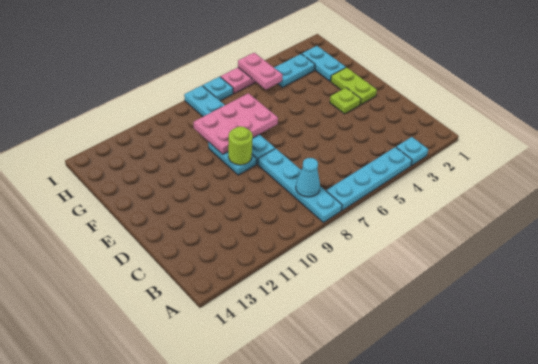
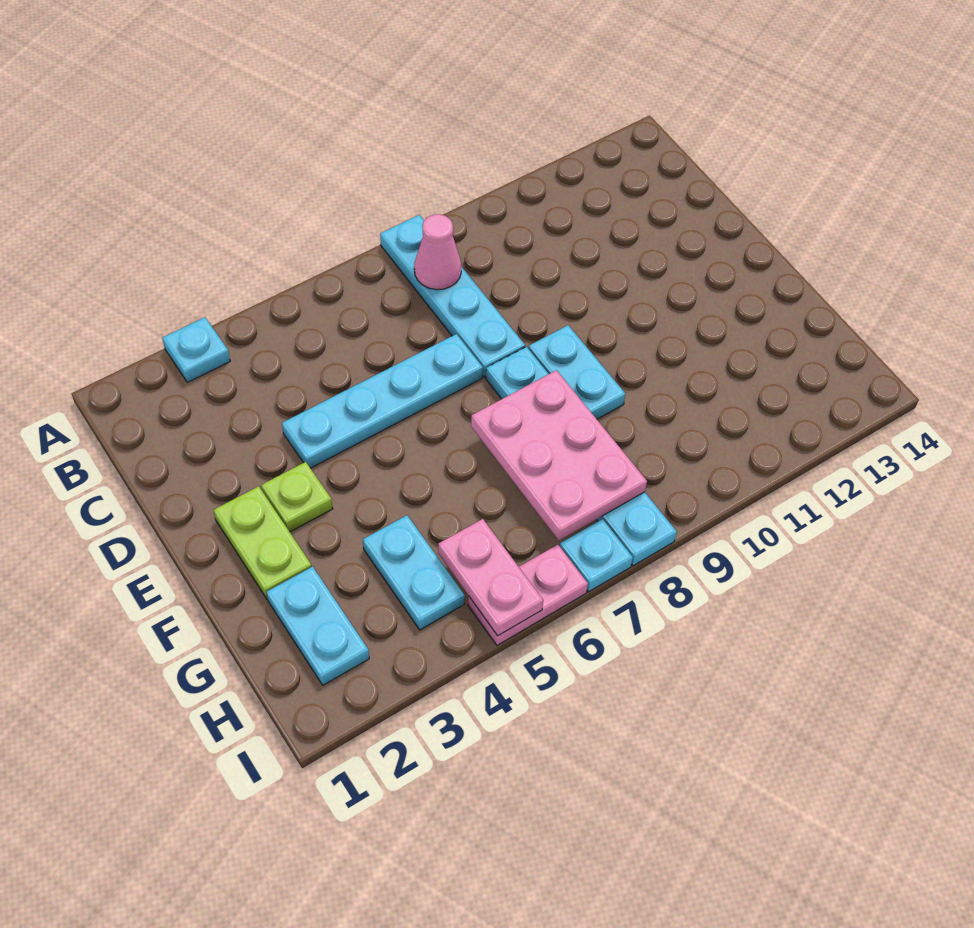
cyan plate A4:A7 level 1 -> cyan plate D4:D7 level 1
cyan cone B8 level 2 -> pink cone B8 level 2
lime round brick E9 level 2 -> none
pink plate F7:G9 level 2 -> pink plate F7:H8 level 2
cyan plate H3:H4 level 1 -> cyan plate G4:H4 level 1

